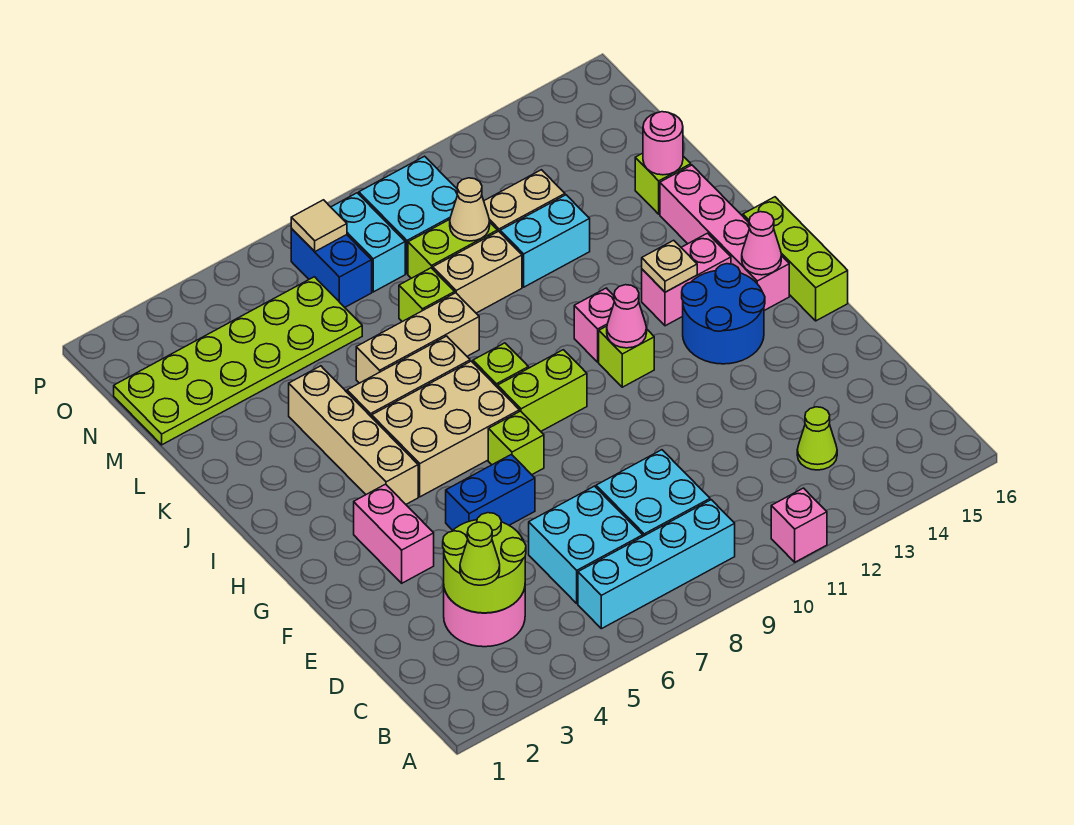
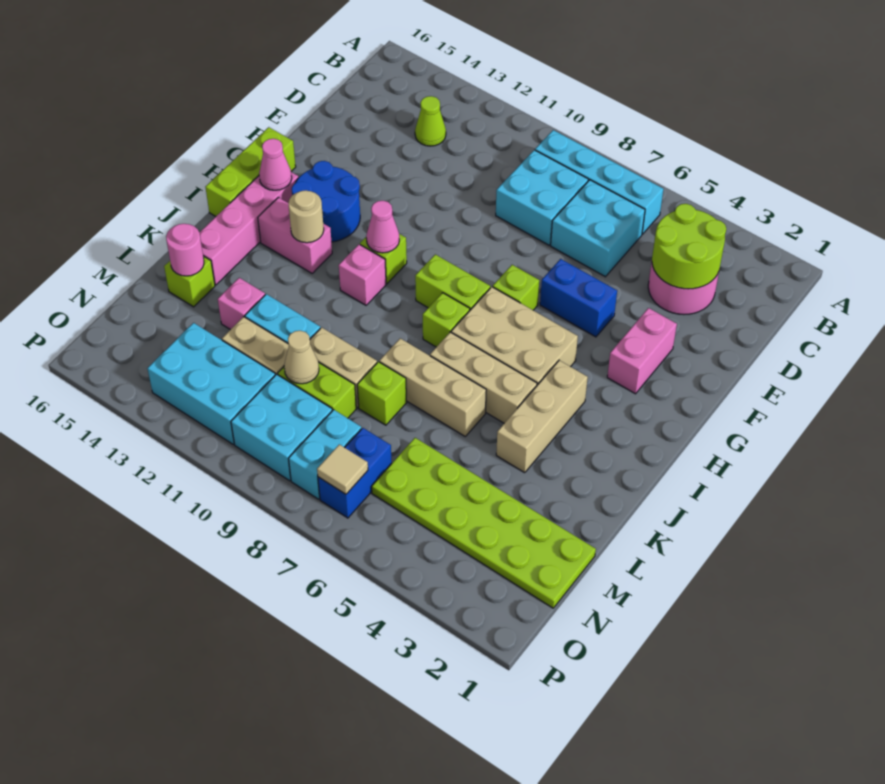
pink brick A11 level 1 -> pink brick L13 level 1
lime cone C3 level 3 -> none
tan brick H4:K4 level 1 -> tan brick I4:K4 level 1
tan plate I13 level 2 -> tan round brick I13 level 2
none -> cyan brick N11:O13 level 1

